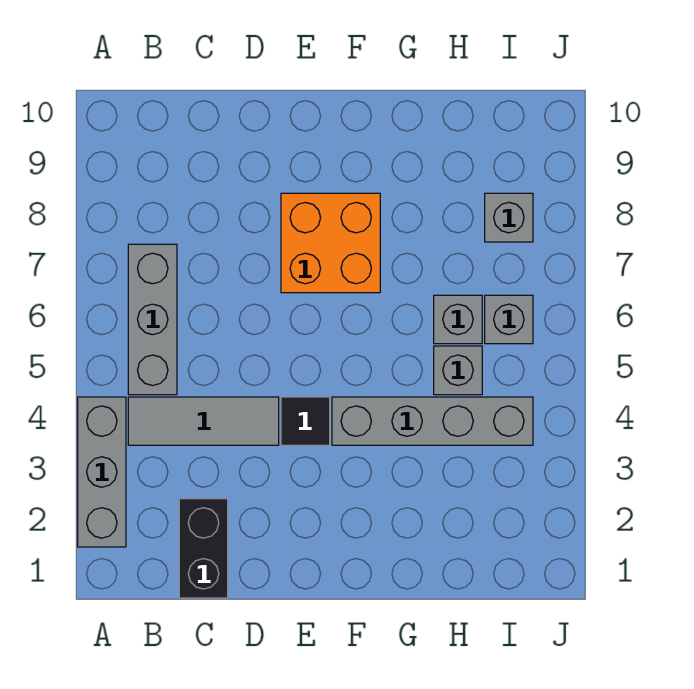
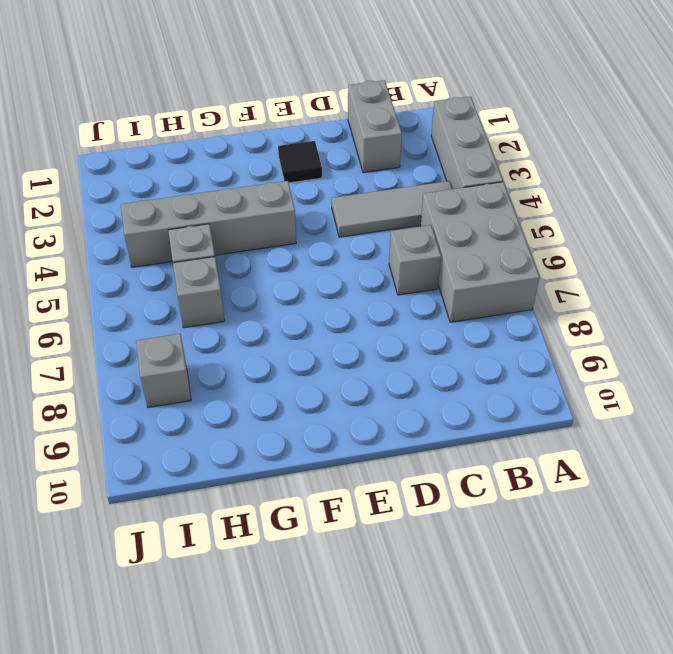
grey brick B5:B7 level 1 -> grey brick A5:B7 level 1
black brick C1:C2 level 1 -> grey brick C1:C2 level 1
black tile E4 level 1 -> black tile E2 level 1
orange brick E7:F8 level 1 -> none
grey brick I6 level 1 -> grey brick C6 level 1

